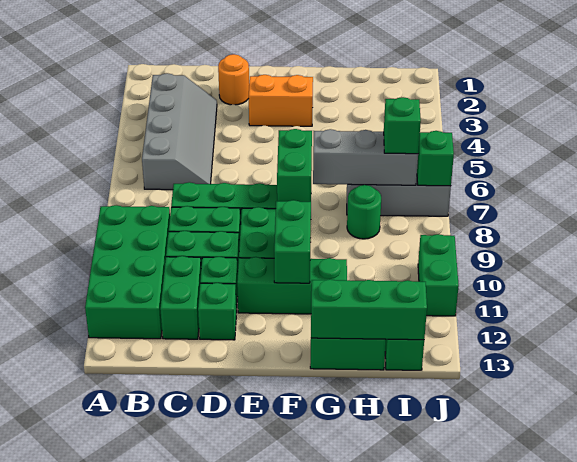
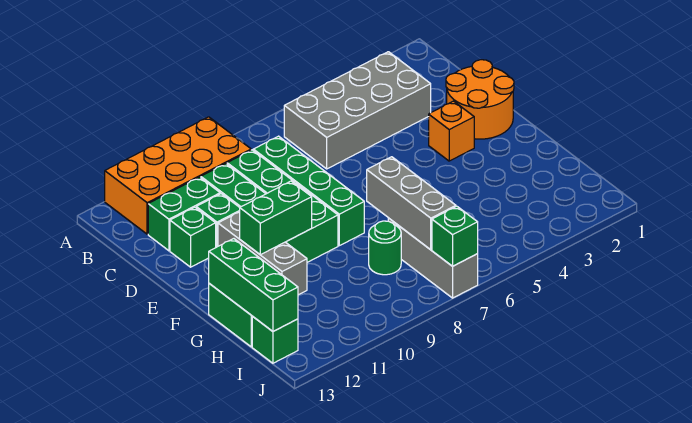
green brick A9:B12 level 1 -> orange brick A9:B12 level 1
grey slope B3:C6 level 1 top B -> grey brick B3:C6 level 1
orange round brick D2 level 1 -> orange round brick D1:E2 level 1
orange brick E3:F3 level 1 -> orange brick E3 level 1
green brick E11:G11 level 1 -> grey brick E11:G11 level 1
green brick F7:F8 level 2 -> none
green brick I7 level 3 -> none
green brick J10:J11 level 1 -> none

